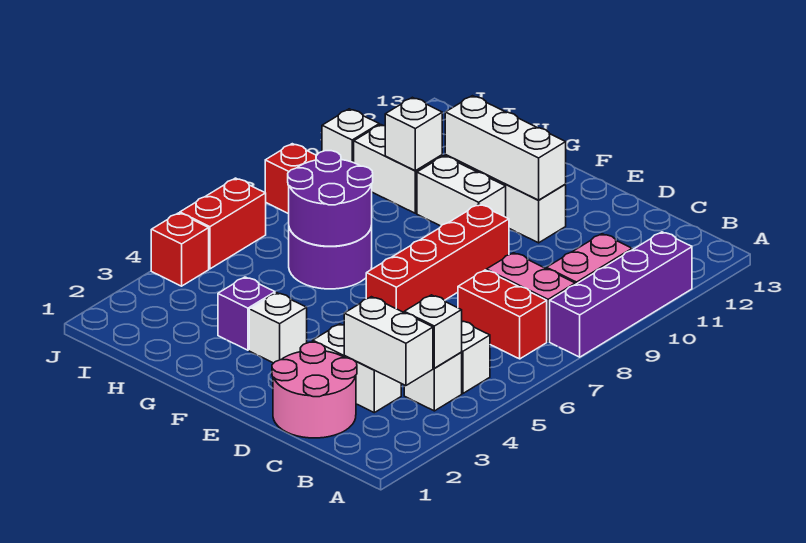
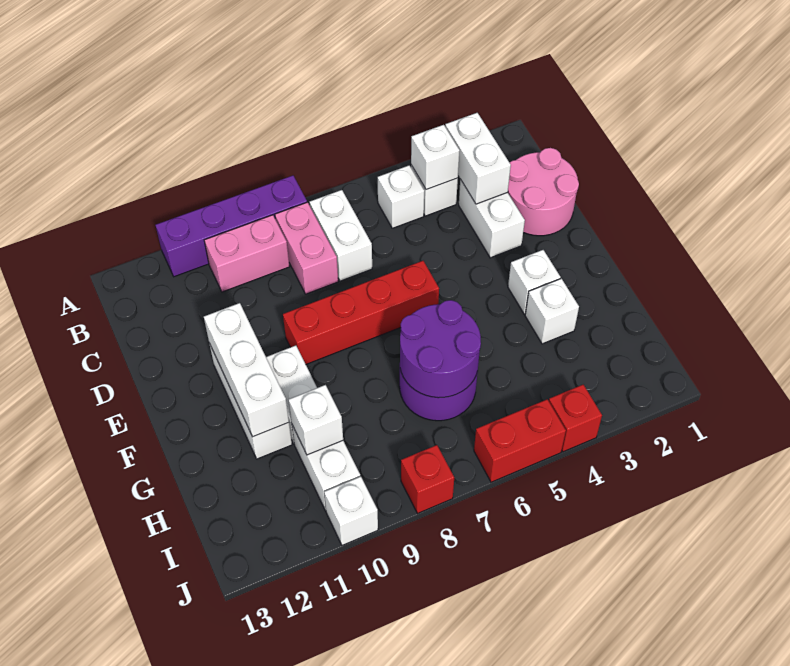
red brick B7:C7 level 1 -> white brick B7:C7 level 1
purple brick G3 level 1 -> white brick G3 level 1

